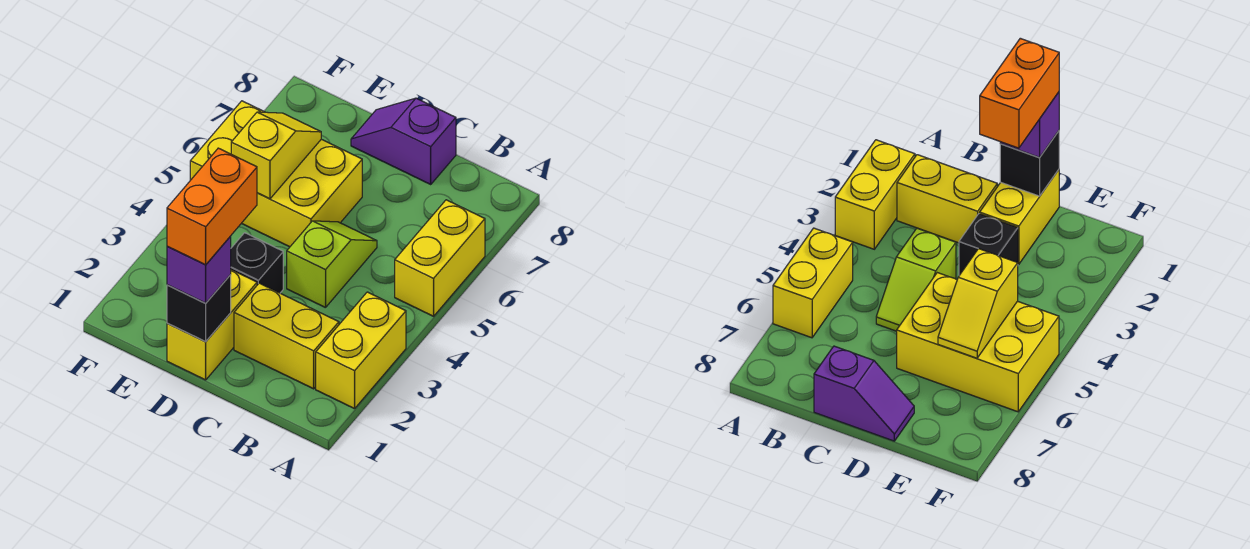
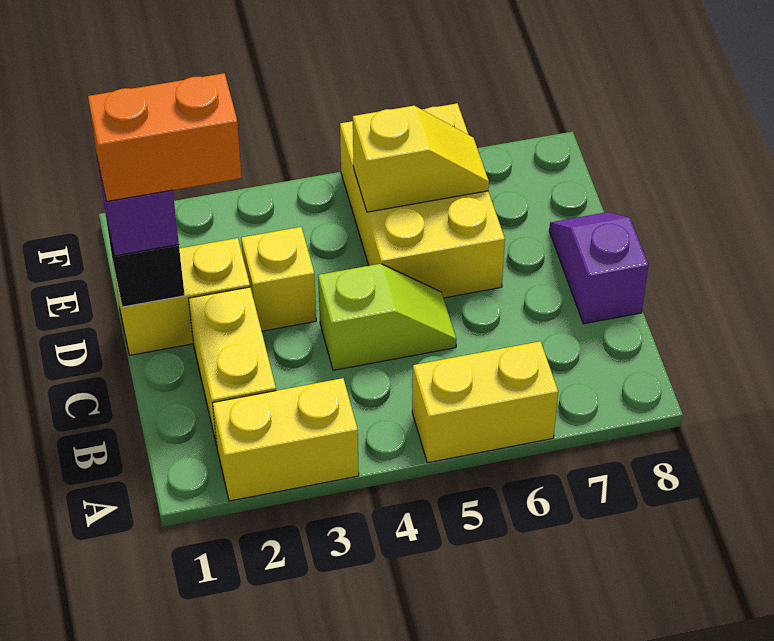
black brick D3 level 1 -> yellow brick D3 level 1

